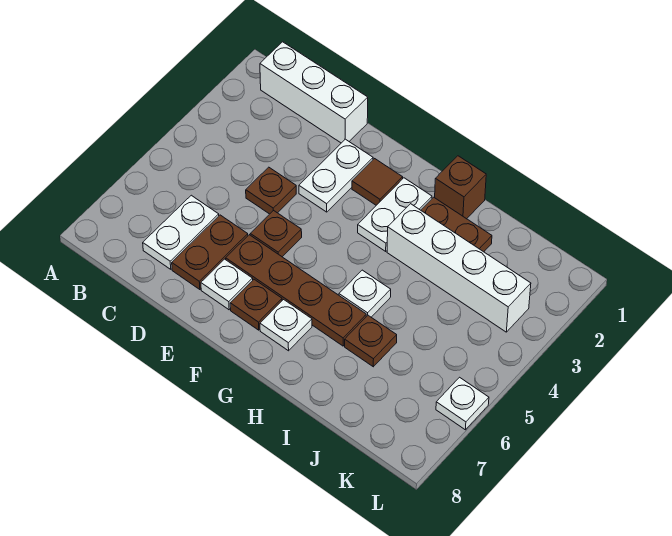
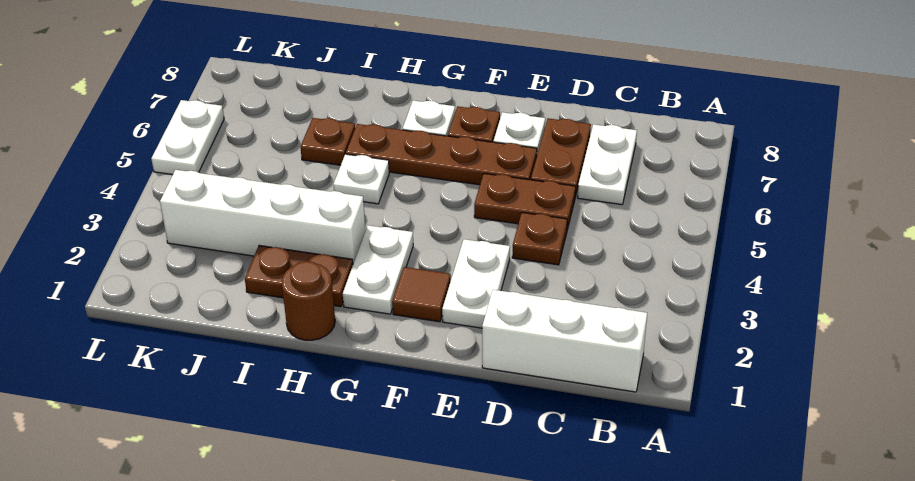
brown plate E5 level 1 -> brown plate D5:E5 level 1
brown brick H1 level 1 -> brown round brick H1 level 1
white plate L6 level 1 -> white plate L5:L6 level 1

